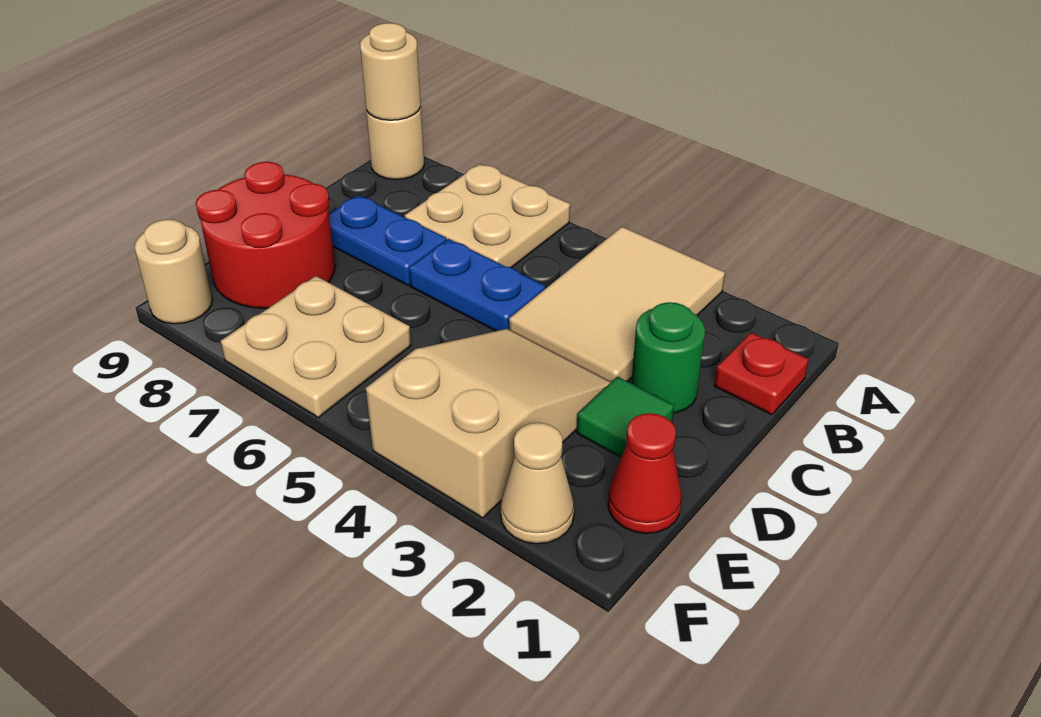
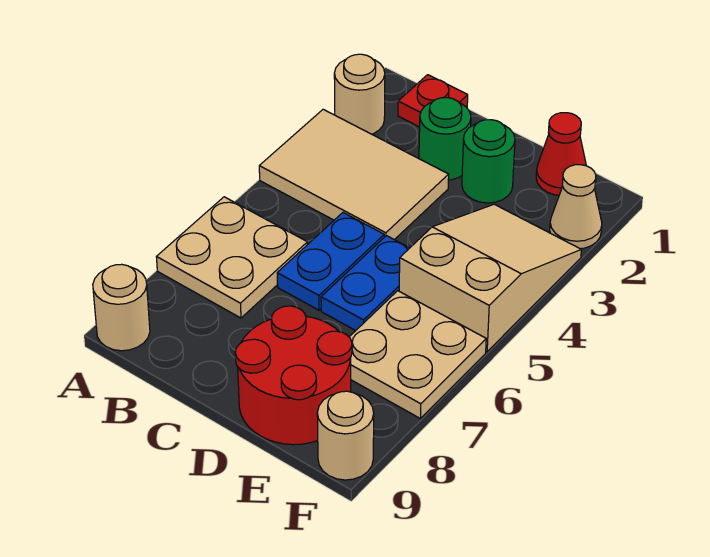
tan round brick A9 level 2 -> tan round brick A2 level 1
blue plate C7:C8 level 1 -> blue plate D5:D6 level 1
green tile D2 level 1 -> green round brick D2 level 1
tan slope D3:F4 level 1 top F -> tan slope E3:F5 level 1 top 5

